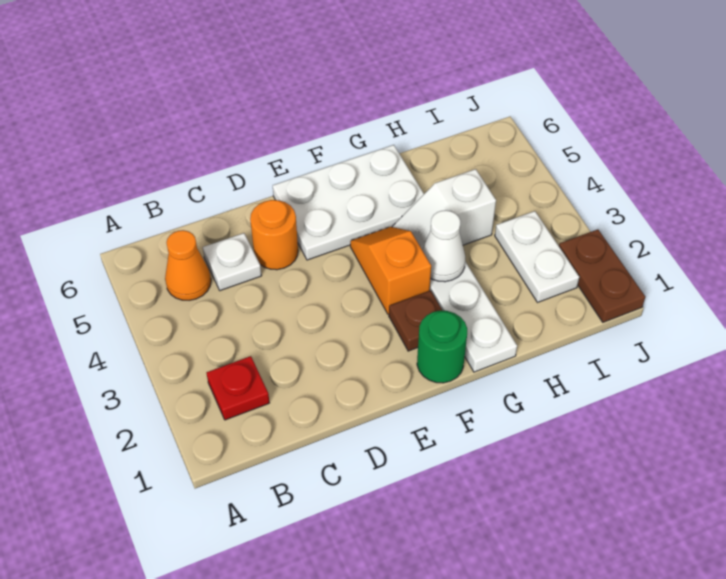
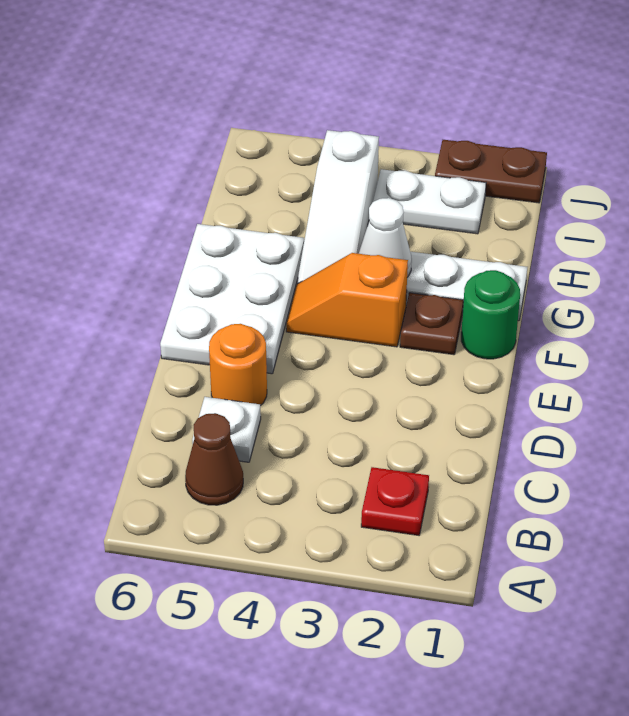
orange cone B5 level 1 -> brown cone B5 level 1
white slope G4:H4 level 1 top H -> white slope G4:I4 level 1 top I

